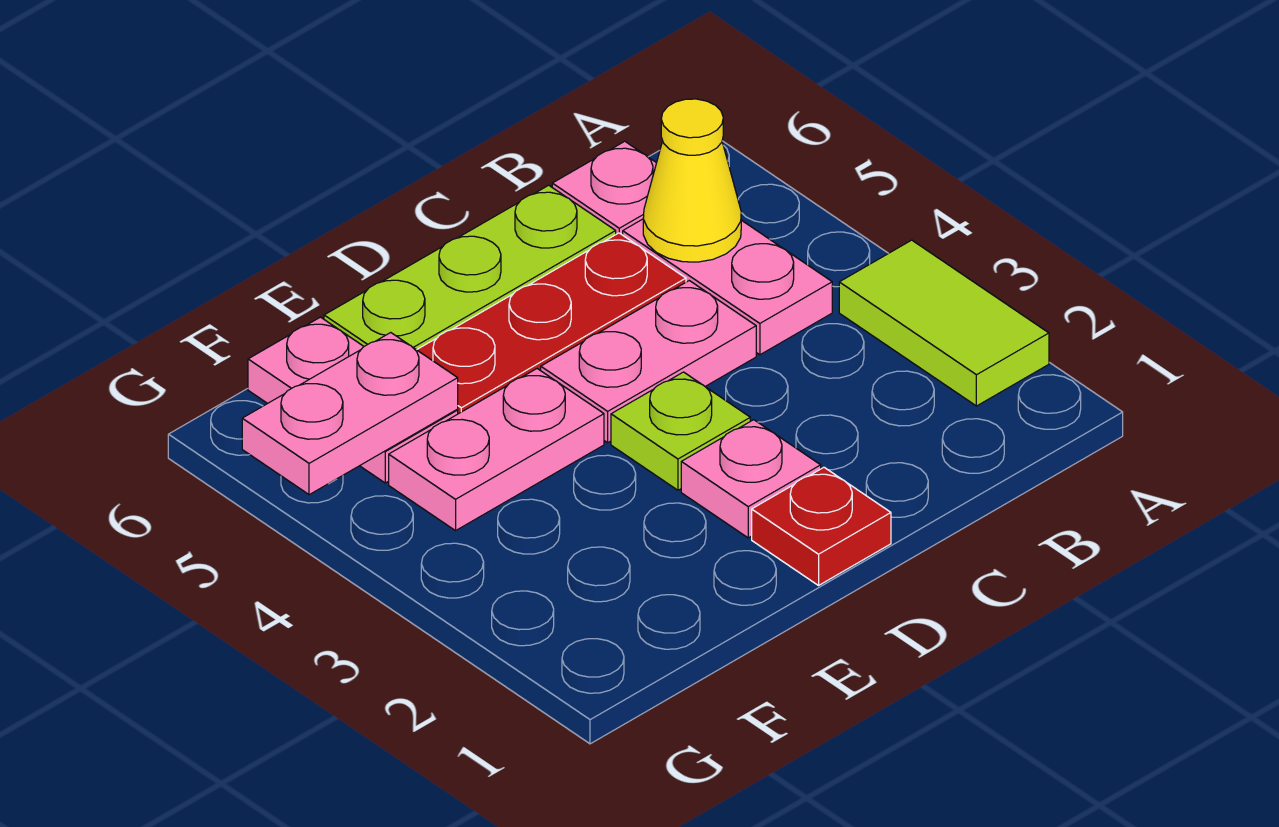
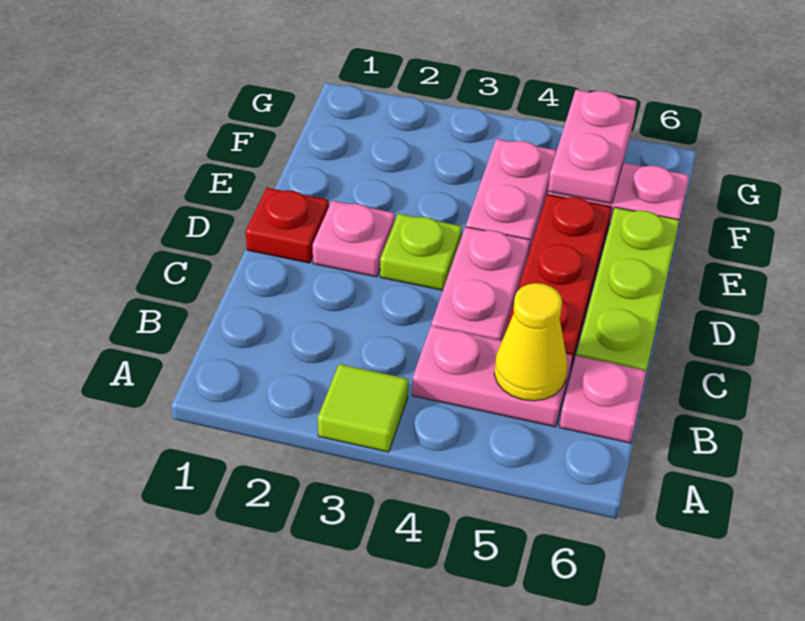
lime tile A2:A3 level 1 -> lime tile A3 level 1

